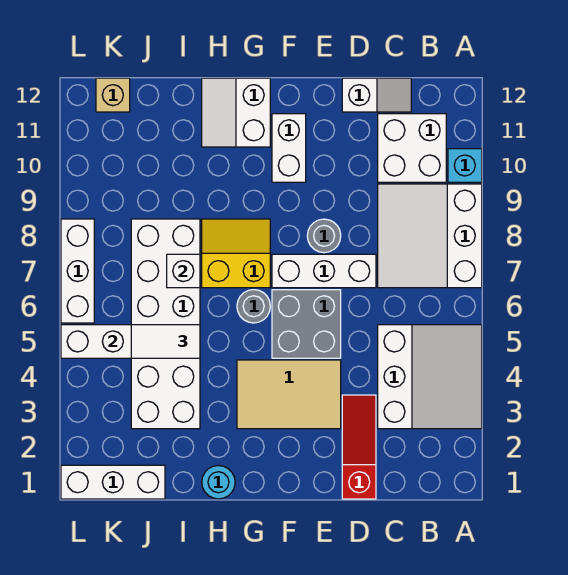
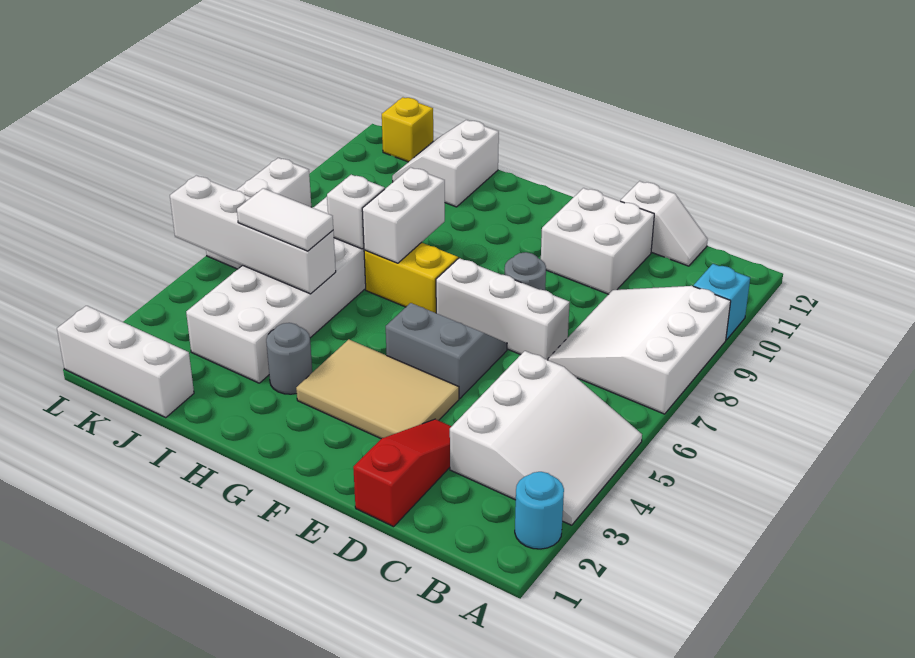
white brick B10:C11 level 1 -> white brick D10:E11 level 1
grey brick E5:F6 level 1 -> grey slope E5:F6 level 1 top 5
white brick F10:F11 level 1 -> white brick H7:H8 level 2
grey round brick G6 level 1 -> grey round brick H3 level 1
white slope G11:H12 level 1 top G -> white slope I11:J12 level 1 top I
cyan round brick H1 level 1 -> cyan round brick A2 level 1
tan brick K12 level 1 -> yellow brick K12 level 1

